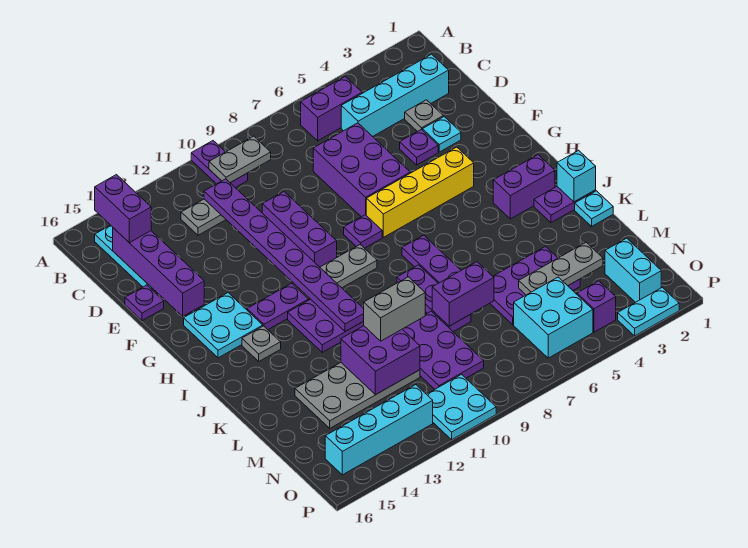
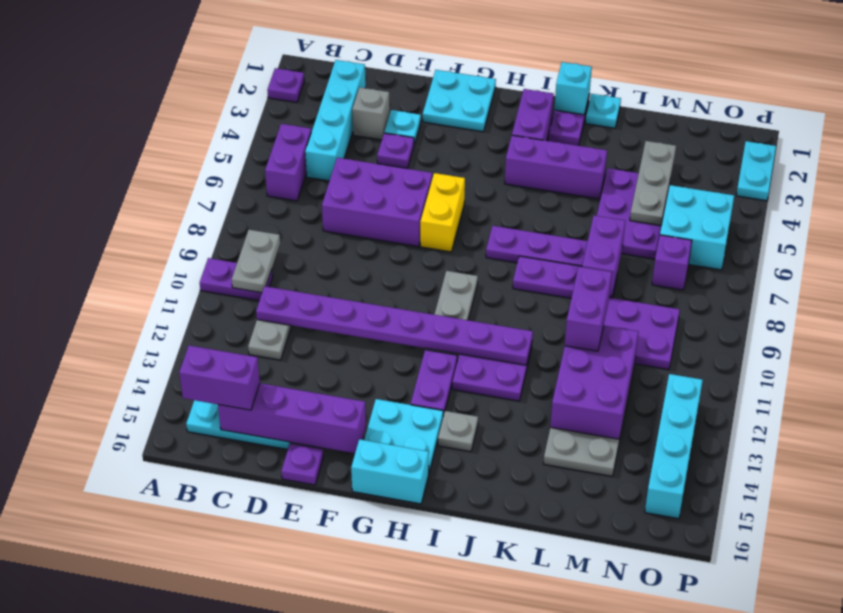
grey plate D3 level 1 -> grey brick D3 level 1
purple brick E10:G10 level 1 -> purple brick I4:K4 level 1
yellow brick G4:G7 level 1 -> yellow brick G6:G7 level 1
purple plate G8 level 1 -> purple plate A2 level 1
grey brick L10:L11 level 3 -> purple brick L10:L11 level 3
purple brick L11:M12 level 2 -> purple brick L11:M13 level 2
cyan brick N2:O2 level 1 -> cyan brick G16:H16 level 1
purple brick O4 level 1 -> purple brick N7 level 1
cyan plate O10:P11 level 1 -> cyan plate F1:G2 level 1

